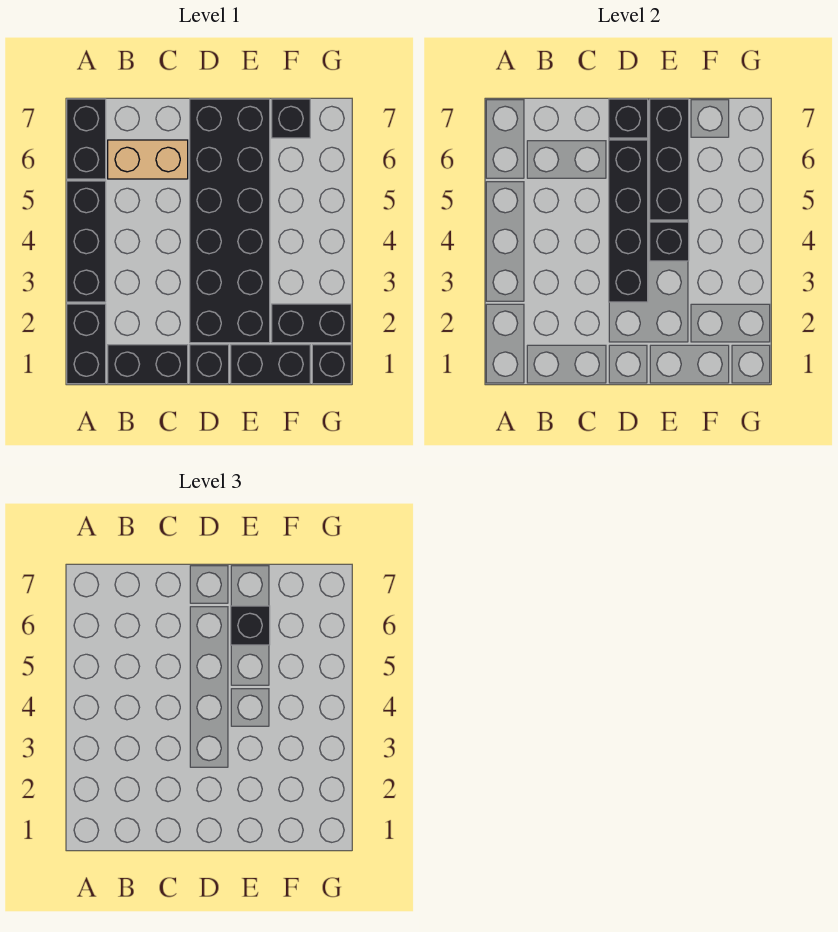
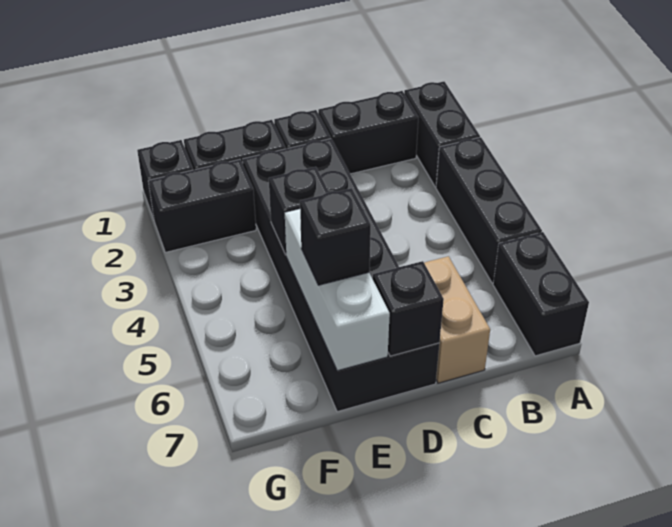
tan brick B6:C6 level 1 -> tan brick C6:C7 level 1
black brick D3:D6 level 2 -> none
black brick E5:E7 level 2 -> white brick E5:E7 level 2
black brick F7 level 1 -> none

